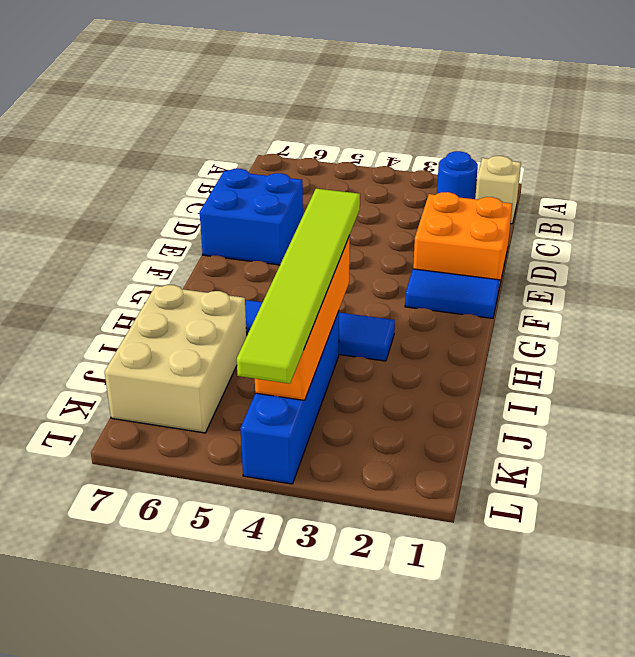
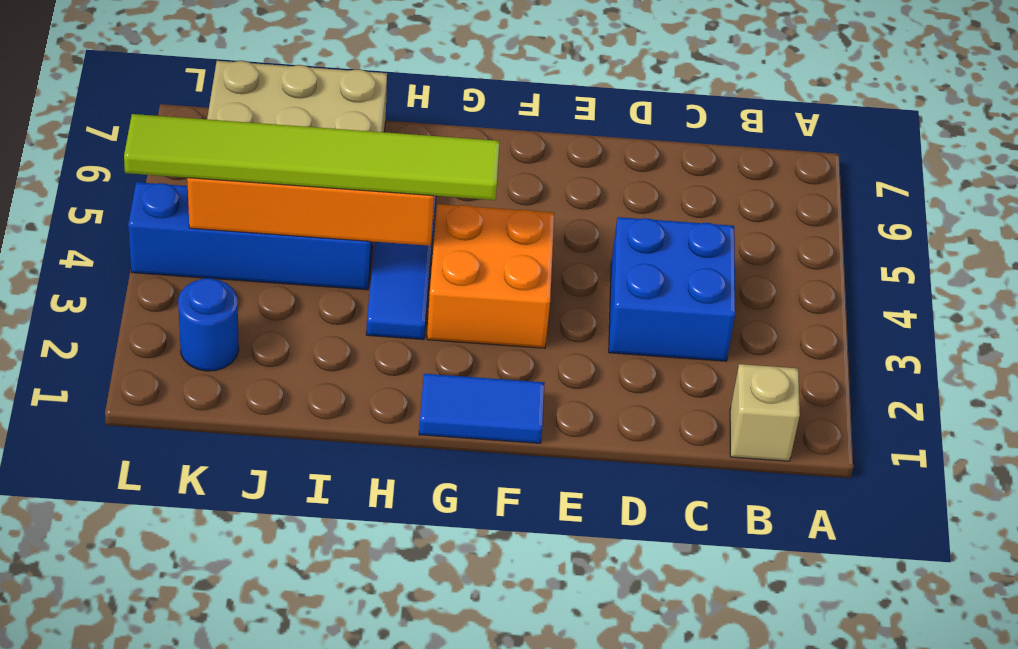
blue round brick B2 level 1 -> blue round brick K2 level 1
orange brick D1:E2 level 1 -> orange brick F3:G4 level 1
blue brick D6:E7 level 1 -> blue brick C3:D4 level 1
blue tile F1:F2 level 1 -> blue tile F1:G1 level 1

